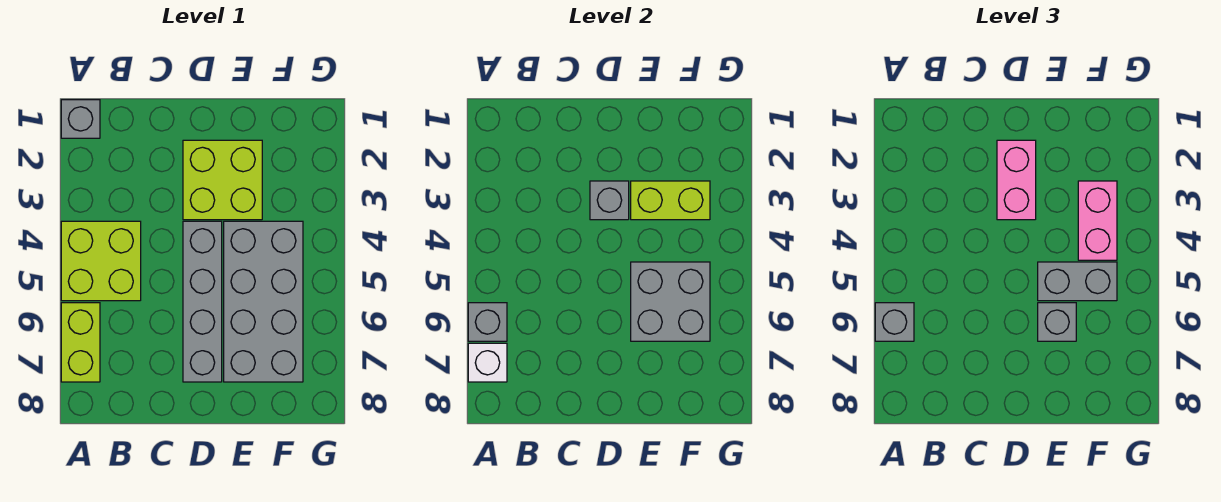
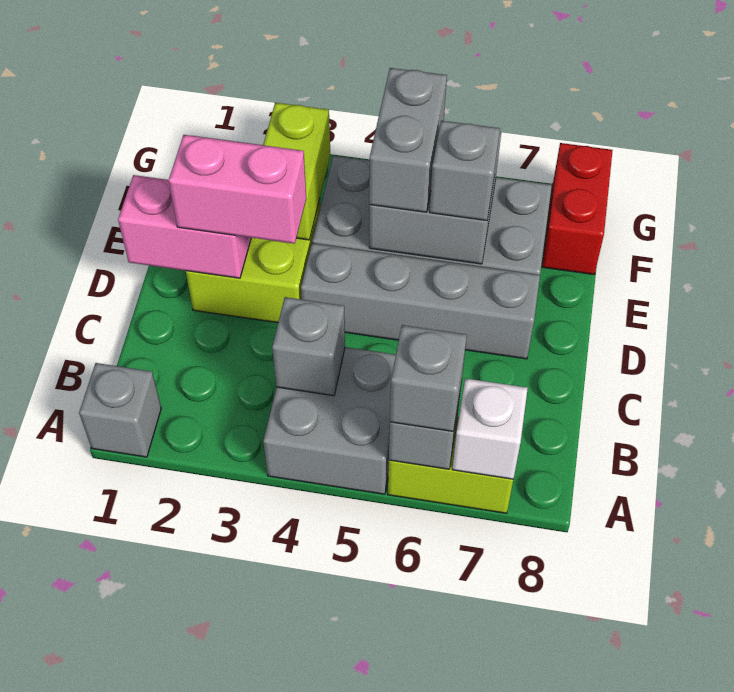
lime brick A4:B5 level 1 -> grey brick A4:B5 level 1
grey brick D3 level 2 -> grey brick B4 level 2
pink brick F3:F4 level 3 -> pink brick D1:D2 level 2
none -> red brick F8:G8 level 1

